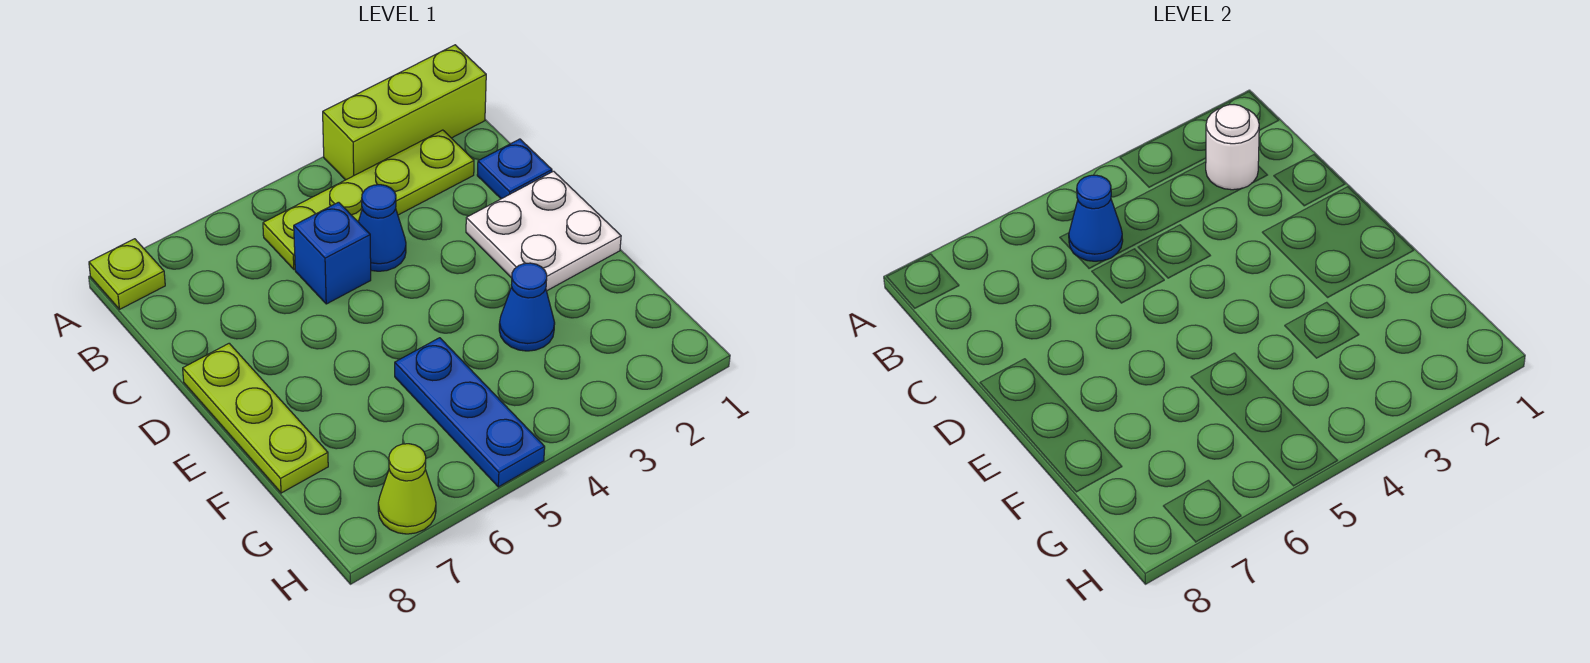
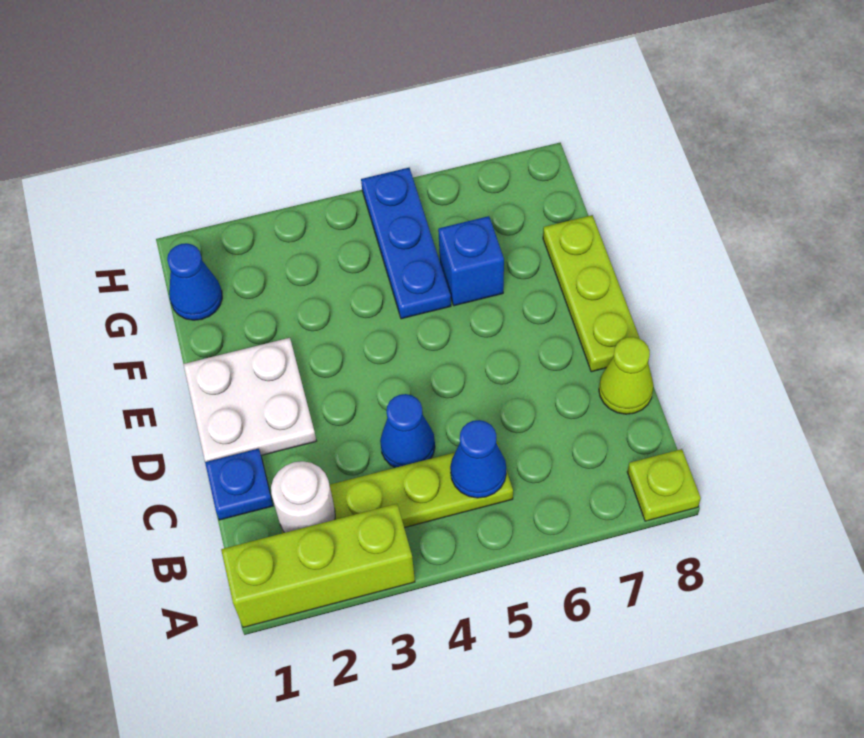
blue brick C5 level 1 -> blue brick F6 level 1
blue cone F3 level 1 -> blue cone G1 level 1
lime cone H7 level 1 -> lime cone C8 level 1

